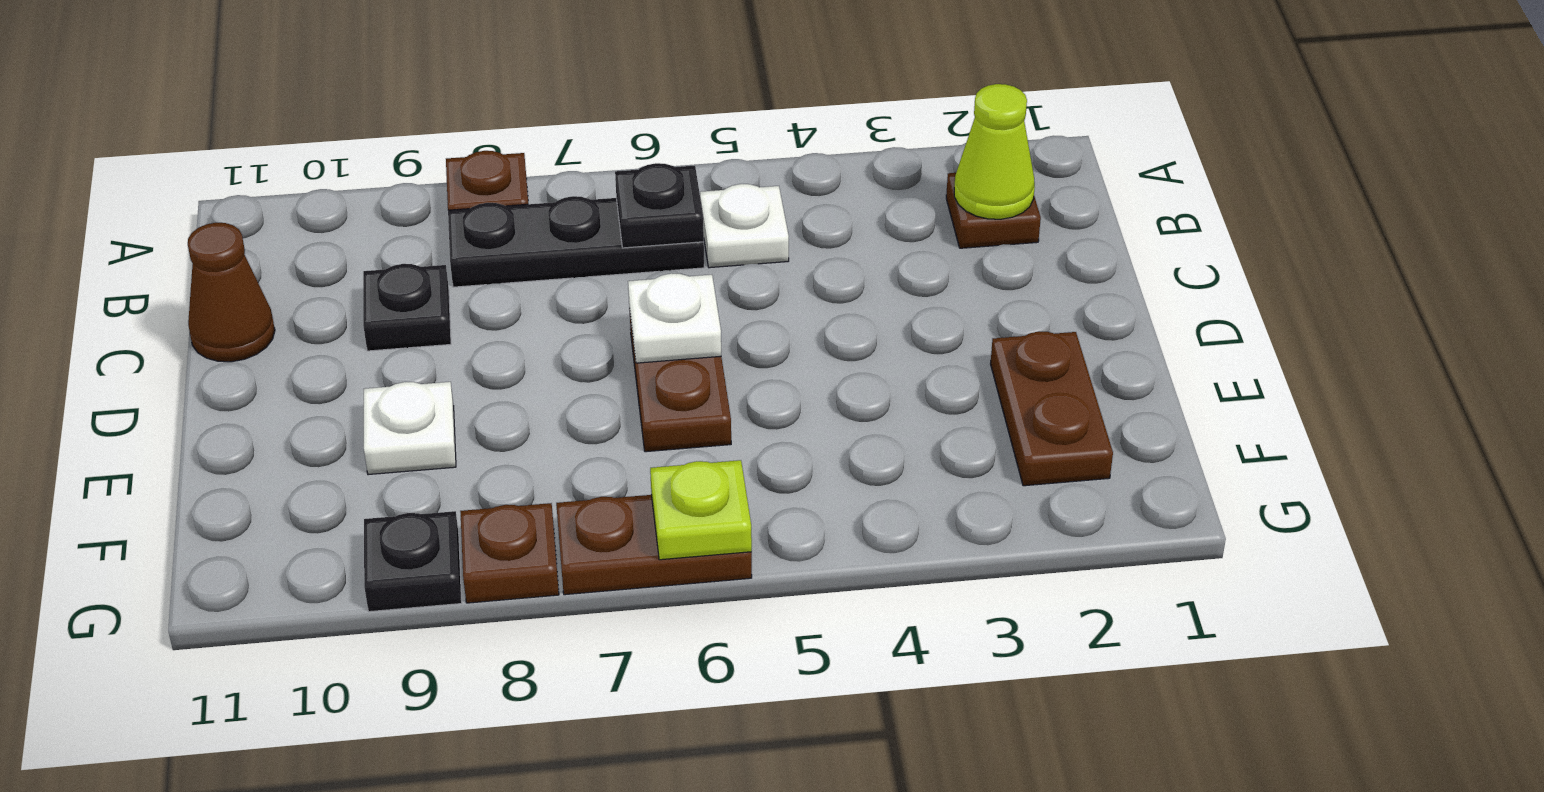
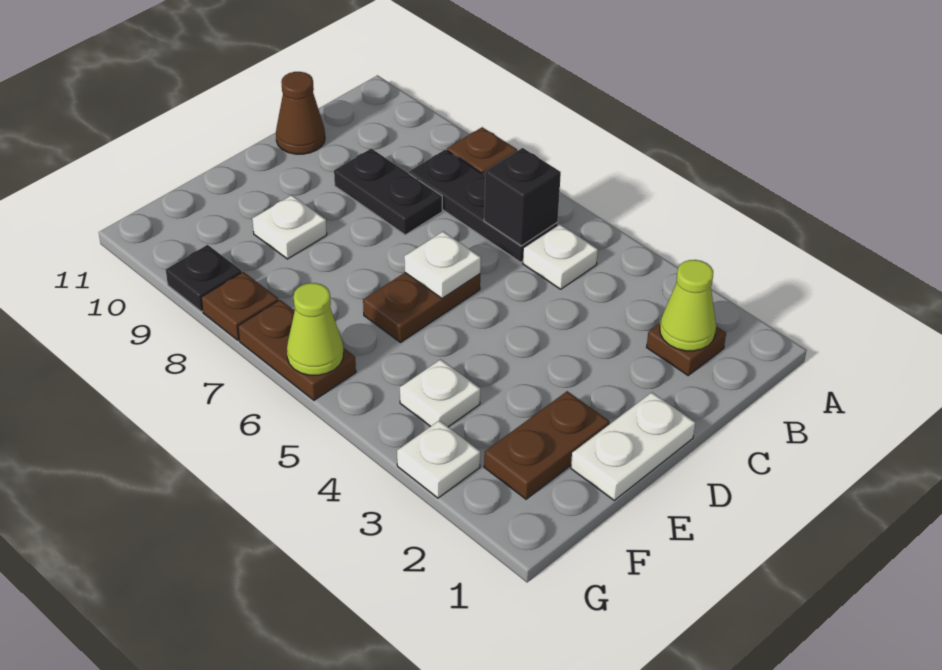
black plate B6 level 2 -> black brick B6 level 2
black plate C9 level 1 -> black plate C8:C9 level 1
none -> white plate D1:E1 level 1
none -> white plate F4 level 1
none -> white plate G3 level 1
lime plate G6 level 2 -> lime cone G6 level 2

